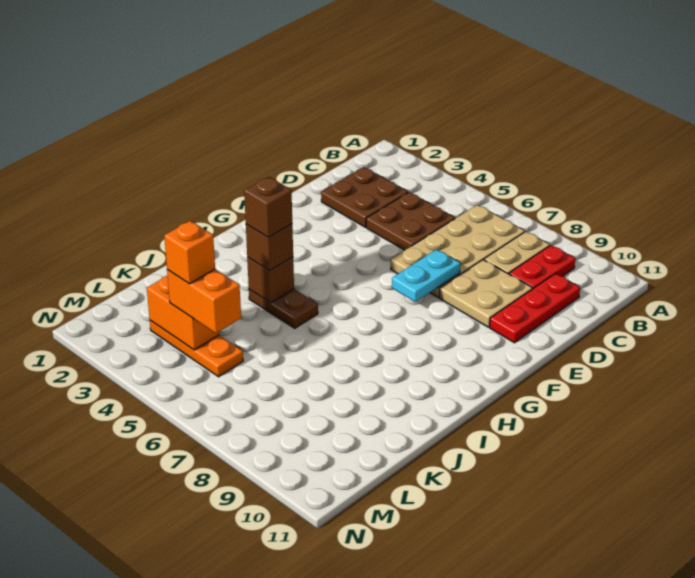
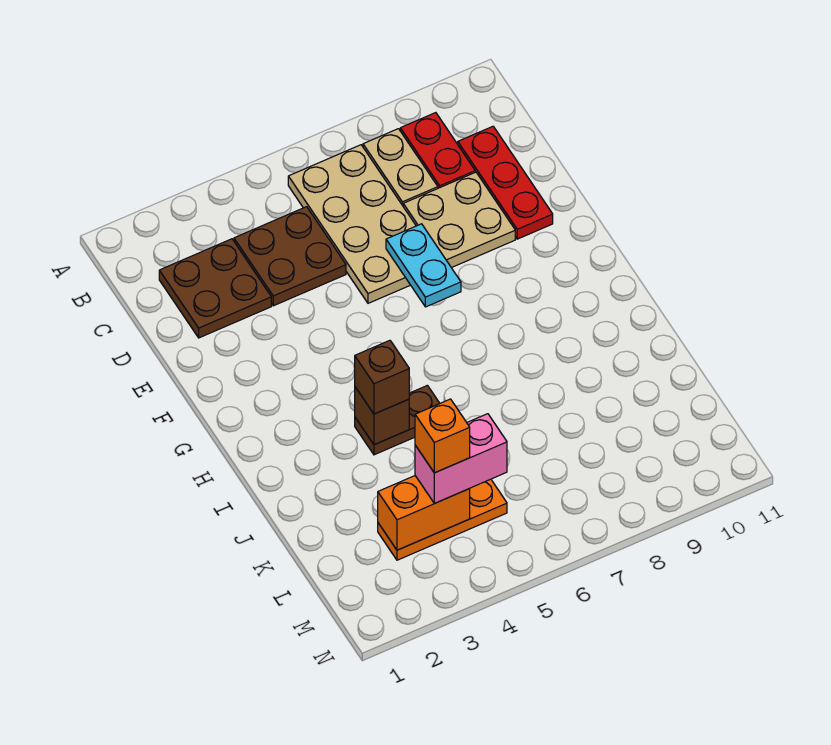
brown brick I4 level 4 -> none
orange brick L4:L5 level 3 -> pink brick L4:L5 level 3

